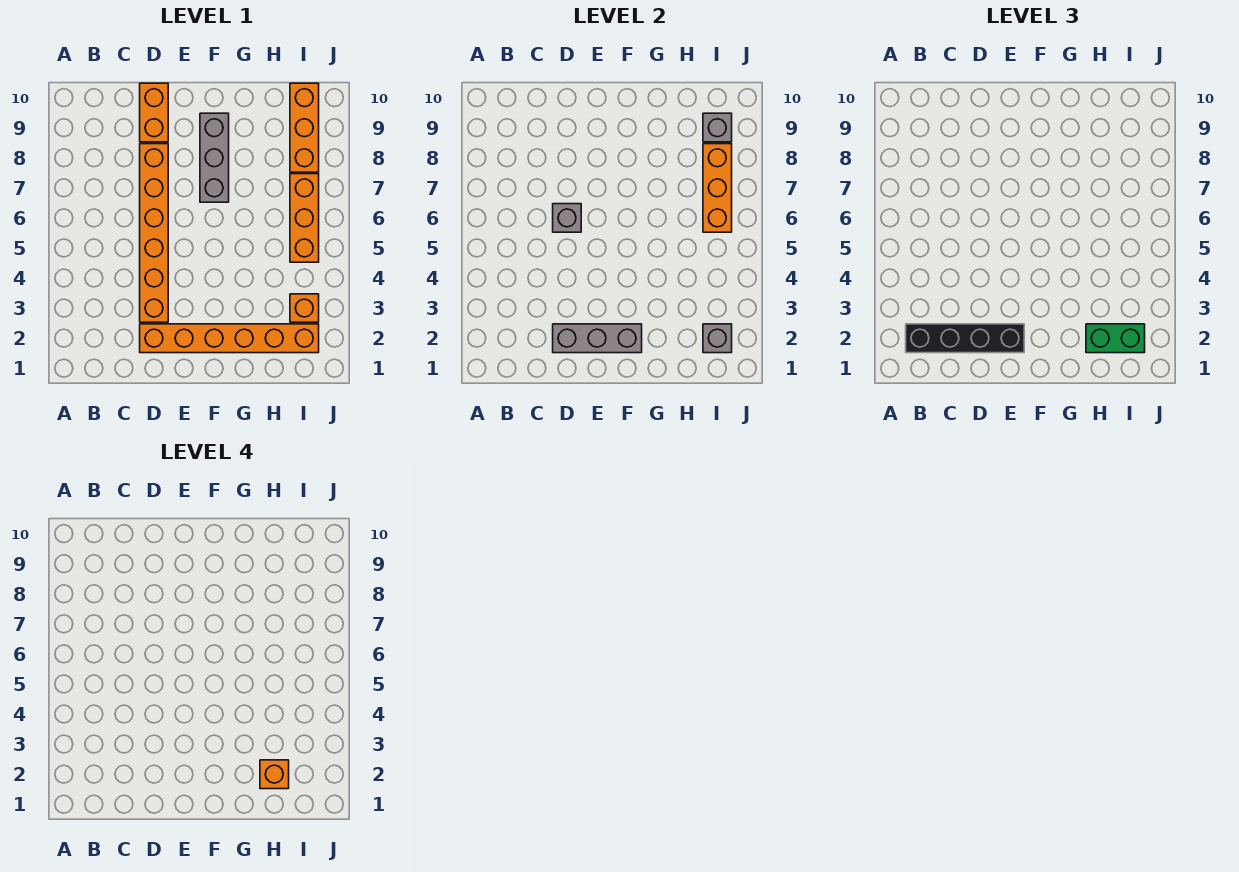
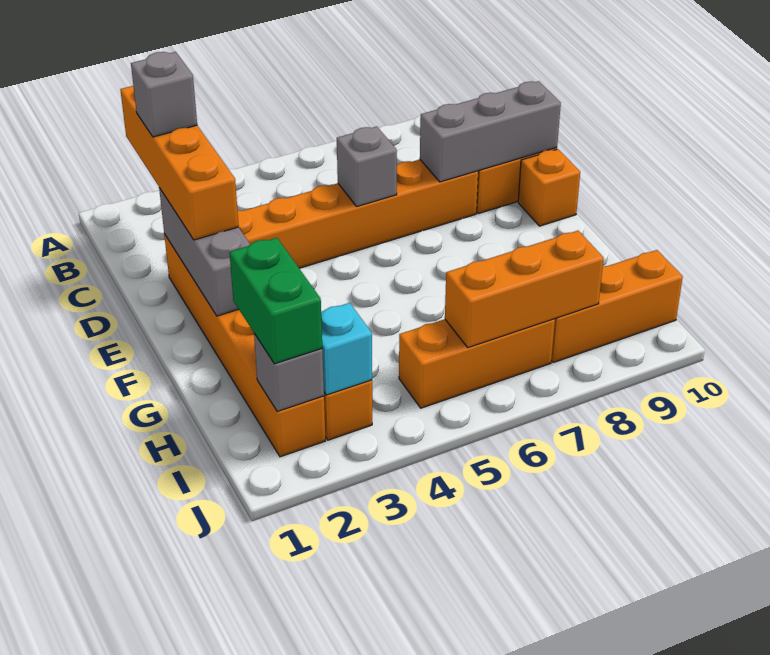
black brick B2:E2 level 3 -> orange brick B2:E2 level 3
grey brick F7:F9 level 1 -> grey brick D8:D10 level 2
orange brick H2 level 4 -> orange brick E10 level 1
none -> cyan brick I3 level 2
grey brick I9 level 2 -> grey brick C2 level 4

